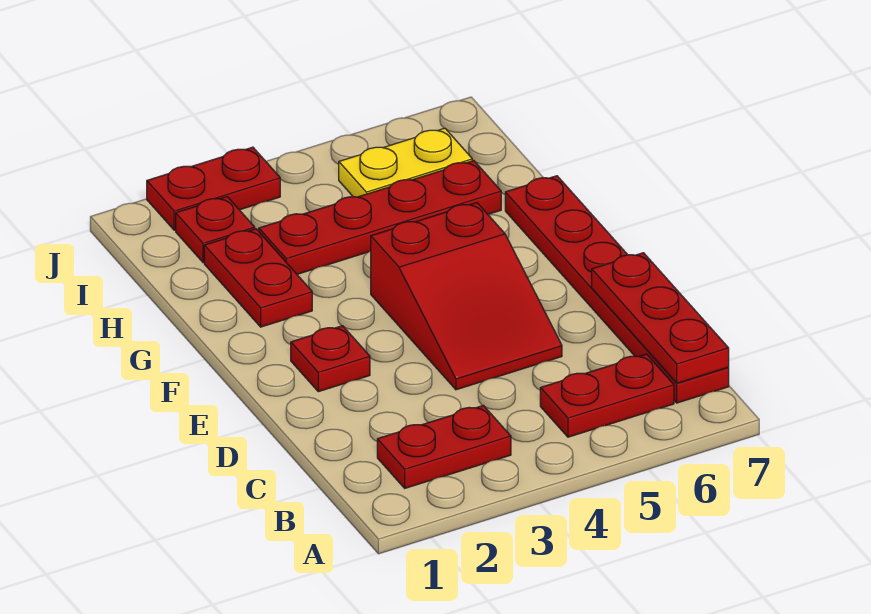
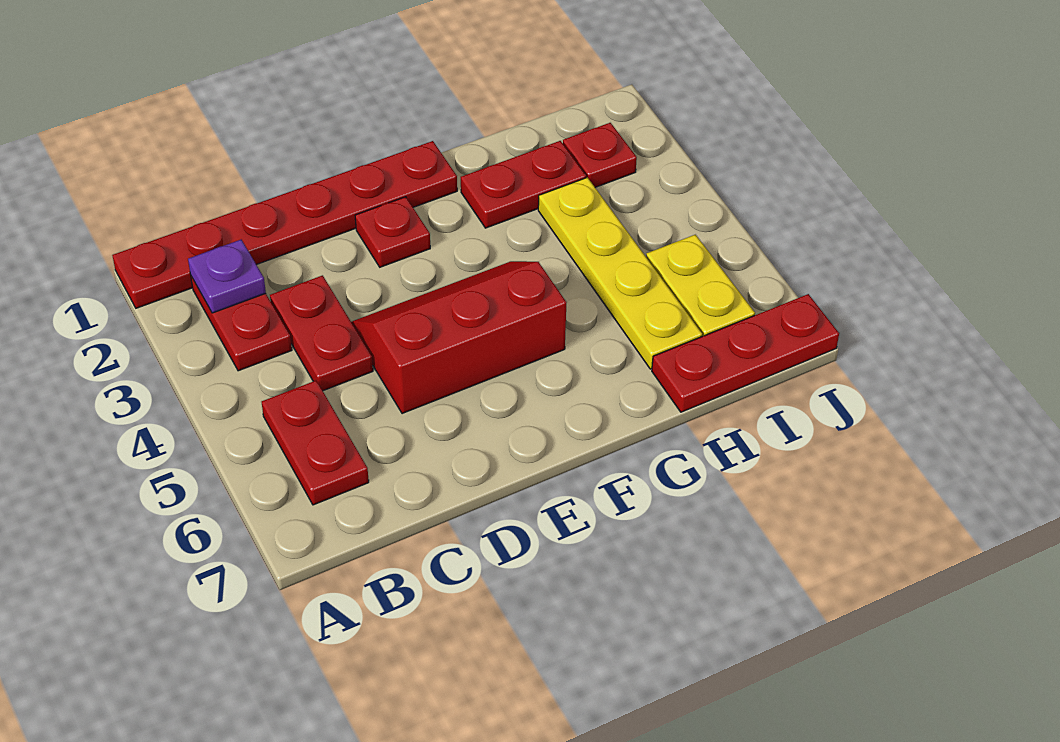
none -> purple plate B2 level 2
red plate B7:G7 level 1 -> red plate A1:F1 level 1
red plate B7:D7 level 2 -> red plate H7:J7 level 1
red slope D4:F5 level 1 top F -> red slope D4:F5 level 1 top 5
red plate H3:H6 level 1 -> yellow plate H3:H6 level 1
red plate J2:J3 level 1 -> red plate C3:C4 level 1

